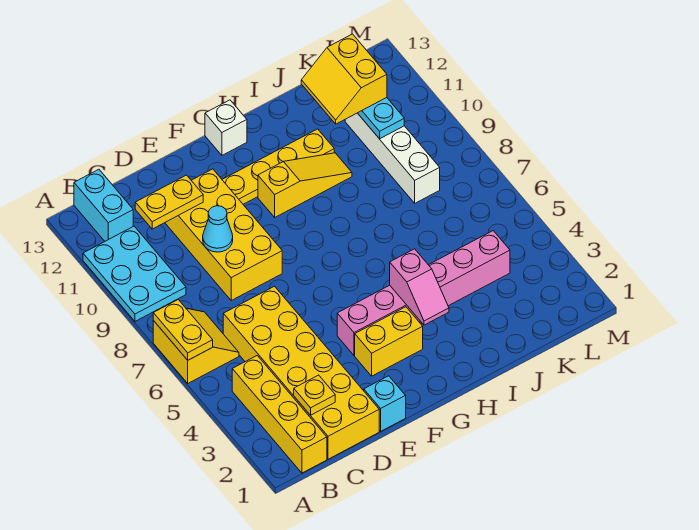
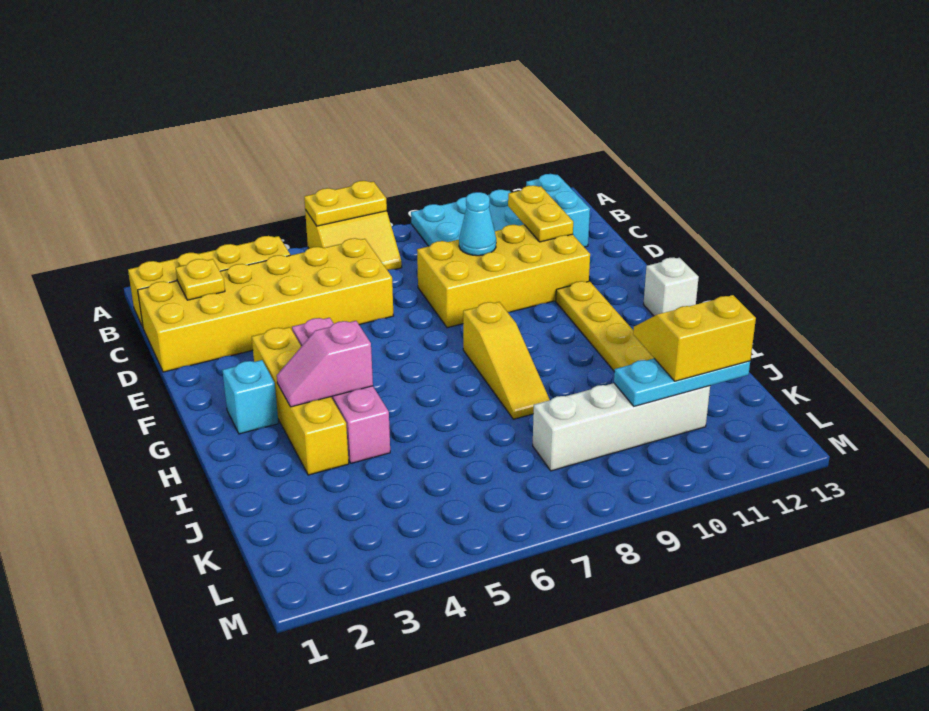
cyan brick B12:B13 level 1 -> cyan brick B12:C12 level 1
cyan brick E1 level 1 -> cyan brick G2 level 1
yellow brick F3:G3 level 1 -> yellow brick F3:I3 level 1
pink brick F4:K4 level 1 -> pink brick F4:I4 level 1
yellow slope G10:I10 level 1 top G -> yellow slope G8:I8 level 1 top G

